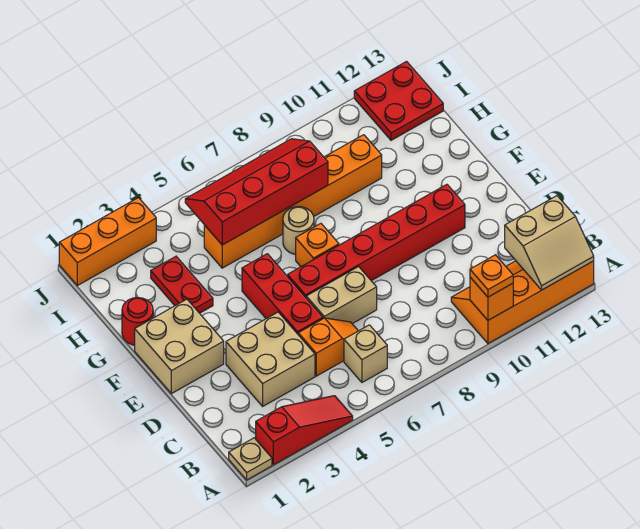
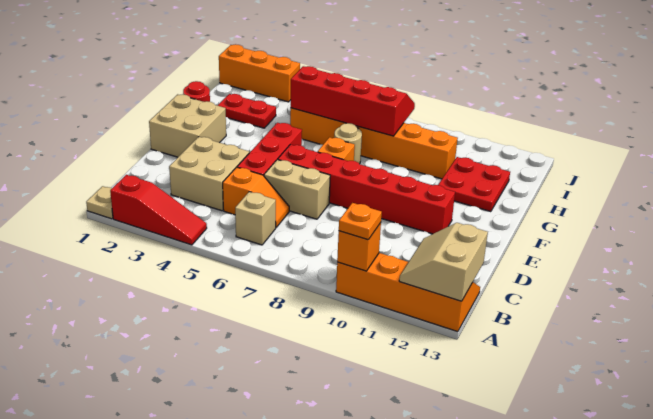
tan slope A12:B13 level 2 top B -> tan slope A12:B13 level 2 top 13
red plate G3:H3 level 1 -> red plate H2:H3 level 1
red plate I12:J13 level 1 -> red plate G11:H12 level 1

